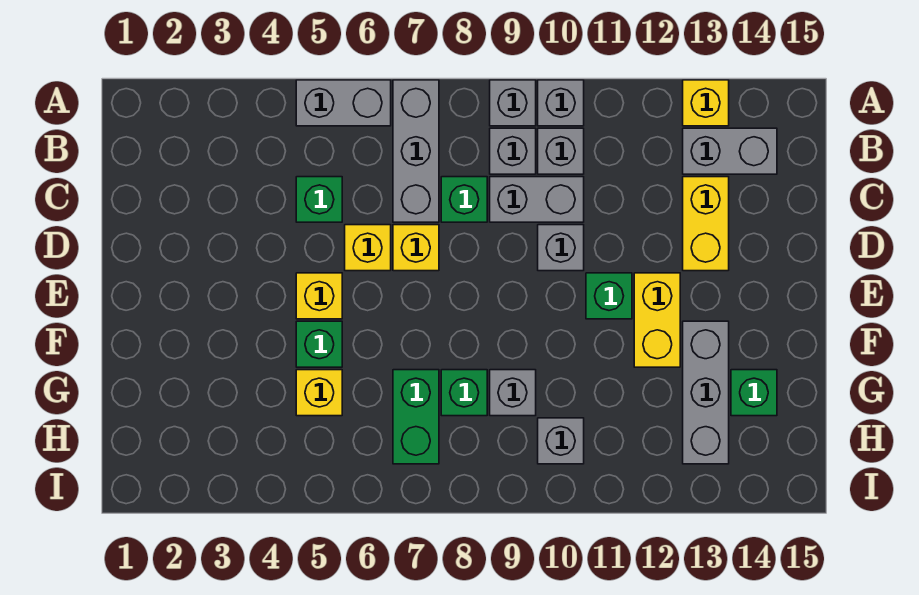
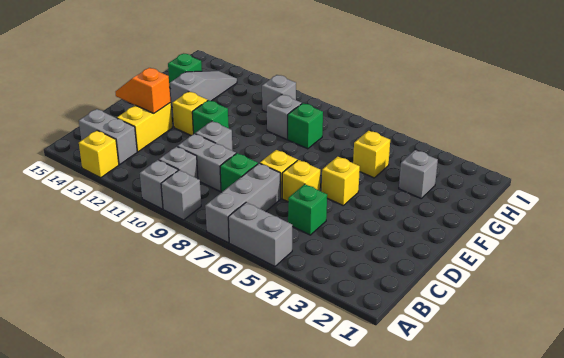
grey brick B9 level 1 -> grey brick G3 level 1
none -> orange slope D13:D14 level 2 top 13
yellow brick E12:F12 level 1 -> yellow brick E12 level 1
green brick F5 level 1 -> none
grey brick F13:H13 level 1 -> grey slope F13:H13 level 1 top F
green brick G7:H7 level 1 -> none

